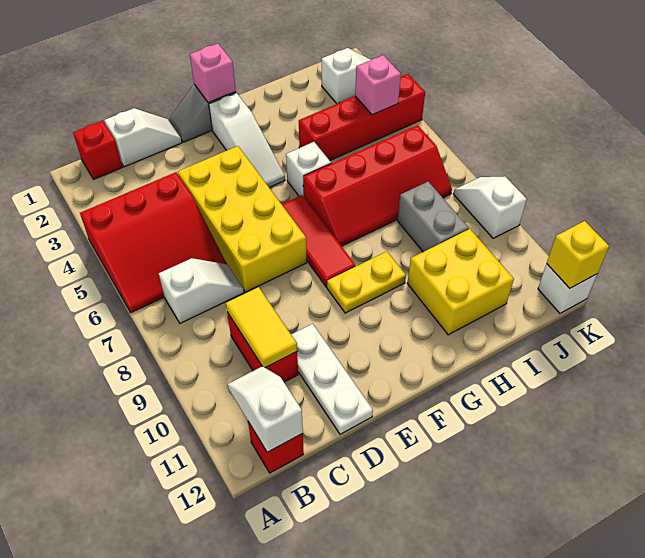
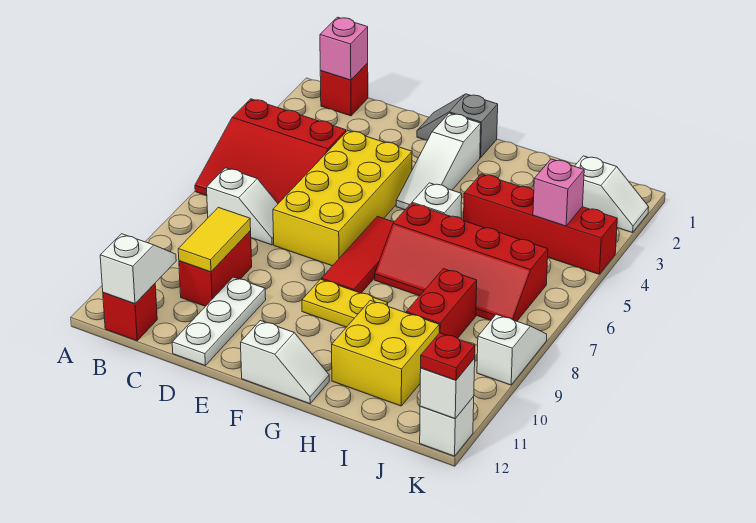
white slope C1:D1 level 1 top C -> white slope F12:G12 level 1 top F
pink brick F1 level 2 -> pink brick B1 level 2
grey brick I8:I9 level 1 -> red brick I8:I9 level 1
yellow brick K12 level 2 -> white brick K12 level 2
none -> red plate K12 level 3

